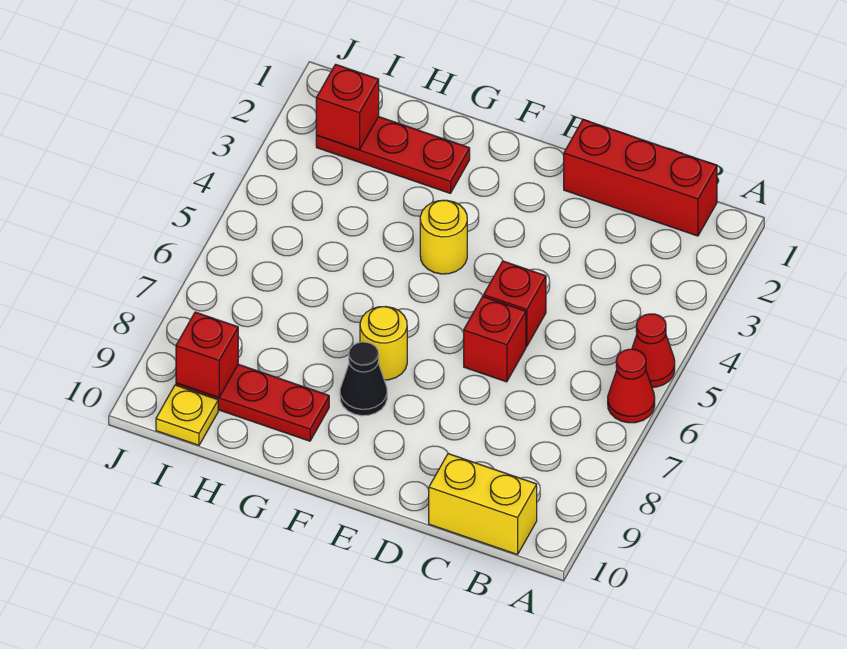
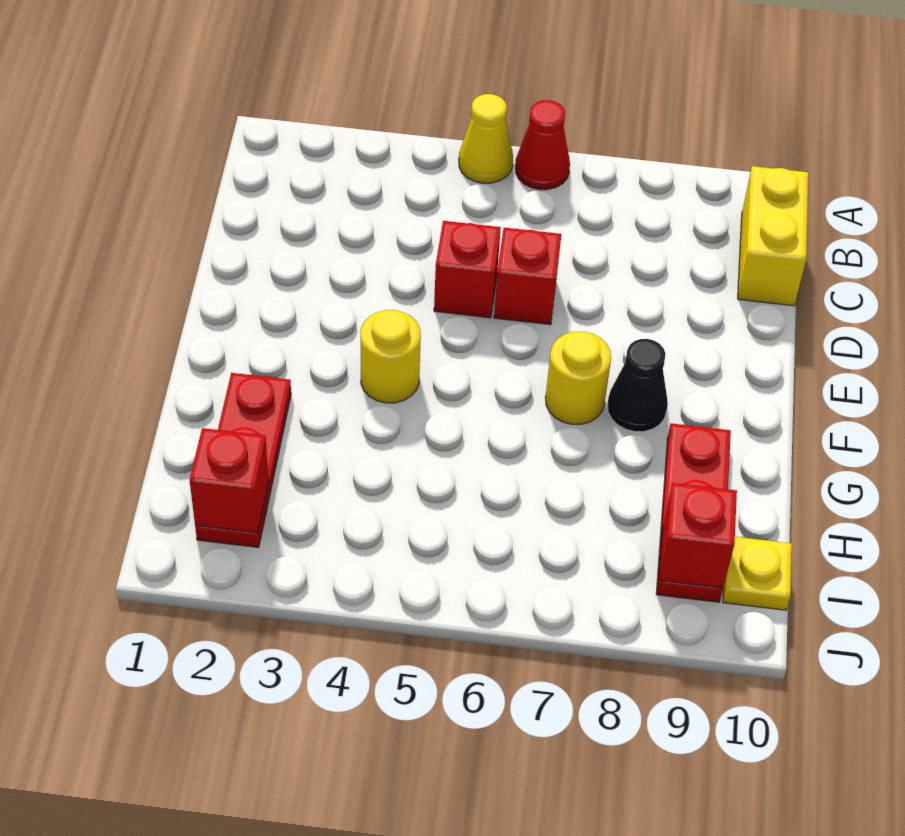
red cone A5 level 1 -> yellow cone A5 level 1
red brick B1:D1 level 1 -> none

